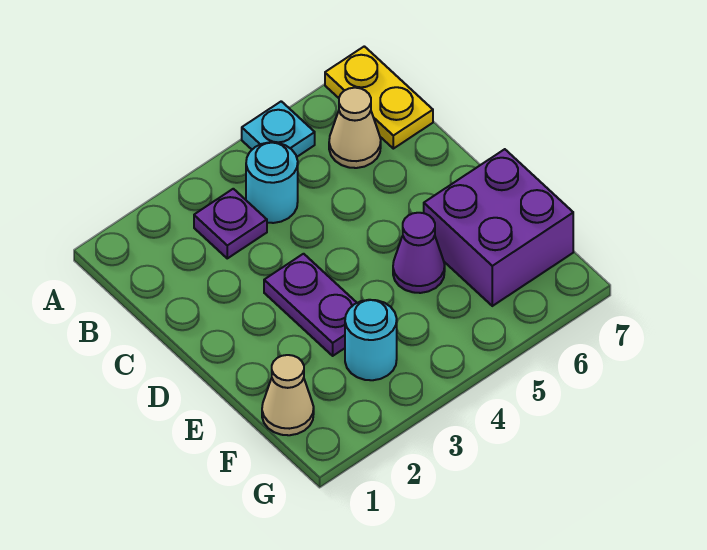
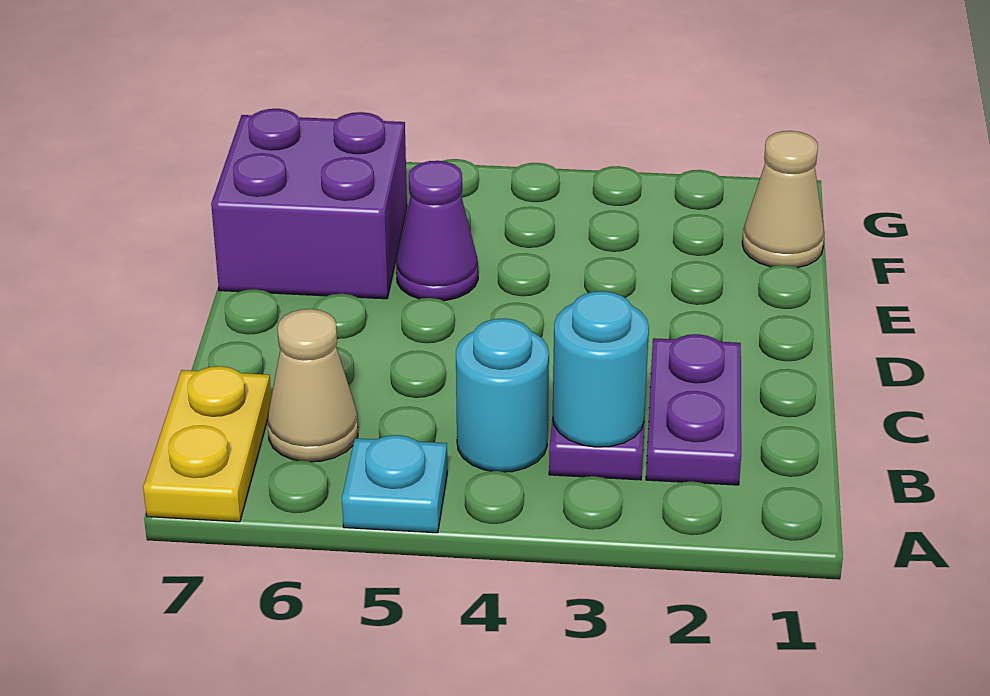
purple plate D3:E3 level 1 -> purple plate B2:C2 level 1
cyan round brick F3 level 1 -> cyan round brick B3 level 2

